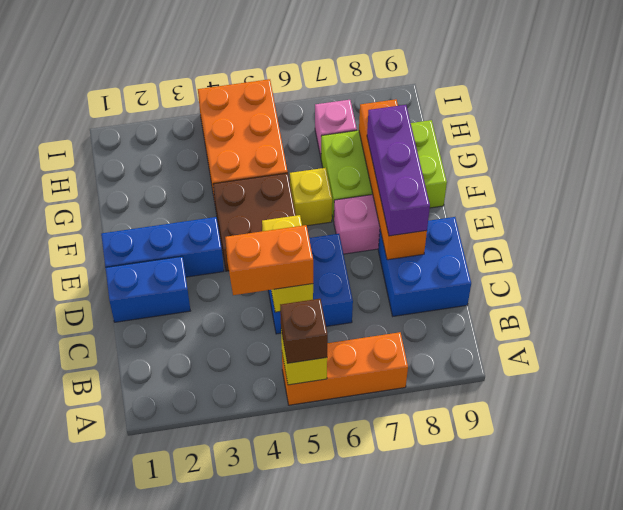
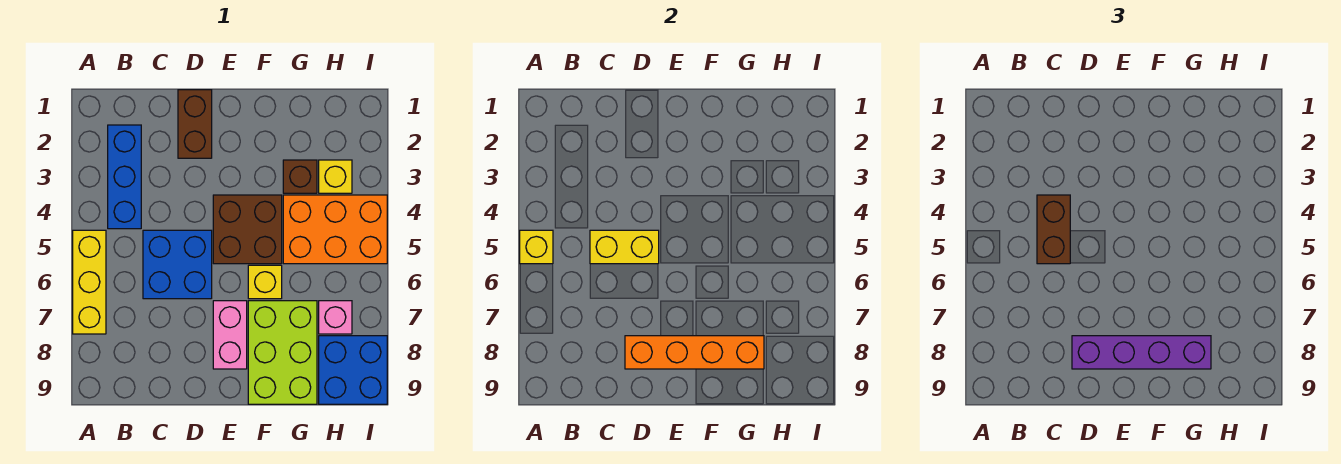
orange brick A5:A7 level 1 -> yellow brick A5:A7 level 1
brown brick A5 level 3 -> brown brick G3 level 1
orange brick C4:C5 level 3 -> brown brick C4:C5 level 3
blue brick C8:D9 level 1 -> blue brick H8:I9 level 1
blue brick D1:D2 level 1 -> brown brick D1:D2 level 1
purple brick D8:F8 level 3 -> purple brick D8:G8 level 3
blue brick E1:E3 level 1 -> blue brick B2:B4 level 1
none -> yellow brick H3 level 1

